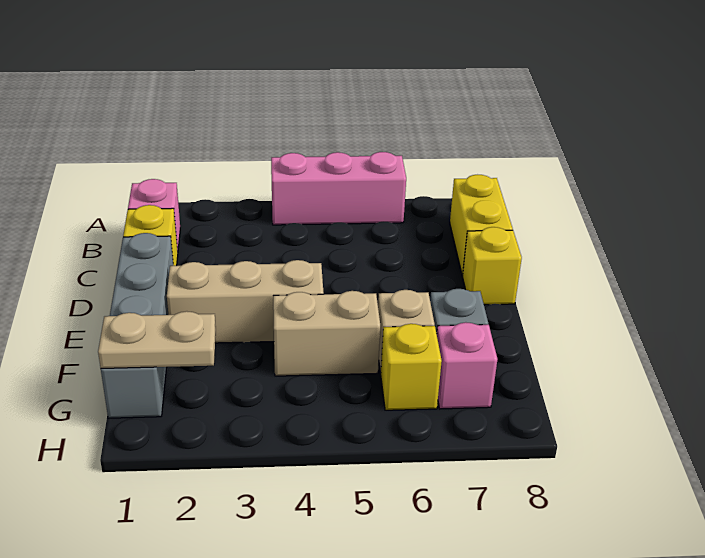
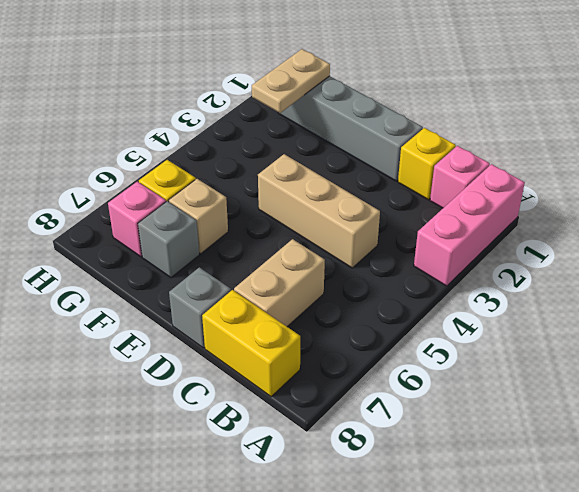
pink brick A4:A6 level 1 -> pink brick A1:A3 level 1
yellow brick D8 level 1 -> grey brick D8 level 1
tan brick E2:E4 level 1 -> tan brick C4:E4 level 1
tan brick F4:F5 level 1 -> tan brick C6:C7 level 1

